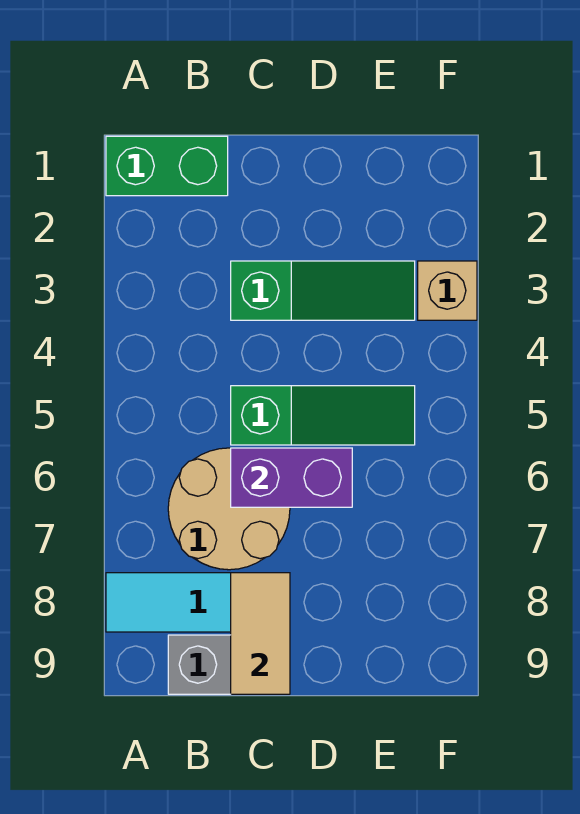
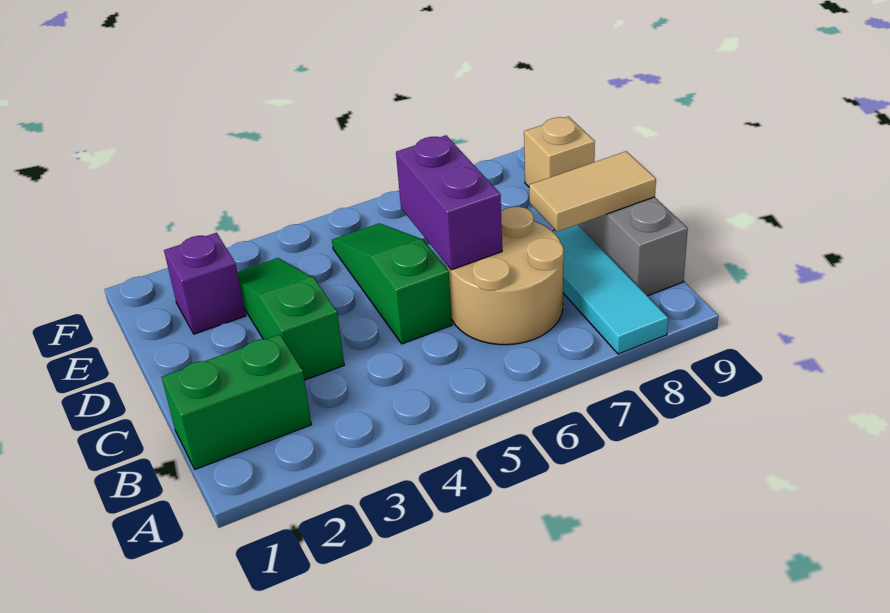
green brick A1:B1 level 1 -> green brick B1:B2 level 1
none -> purple brick E2 level 1
tan brick F3 level 1 -> tan brick E9 level 1

